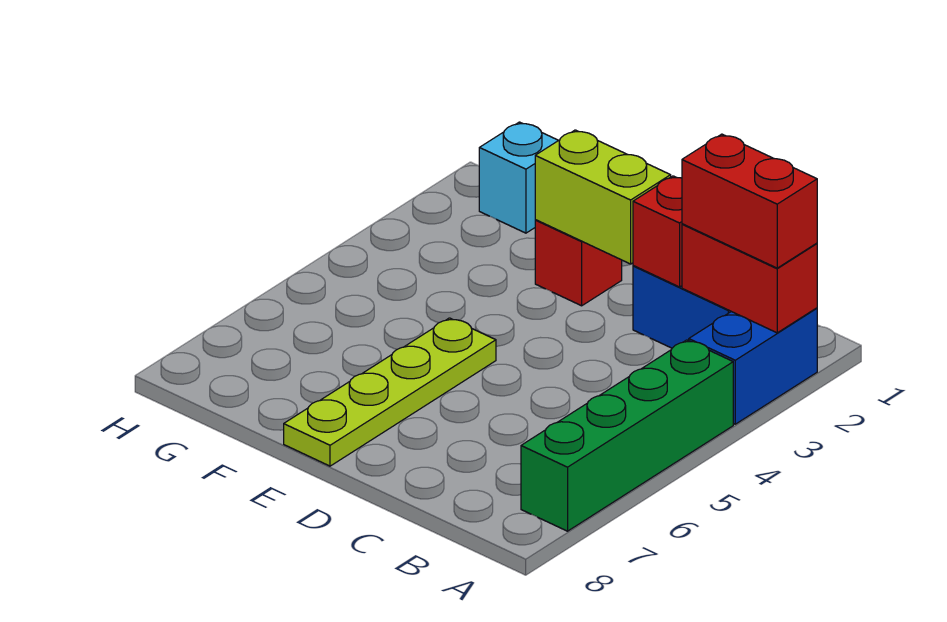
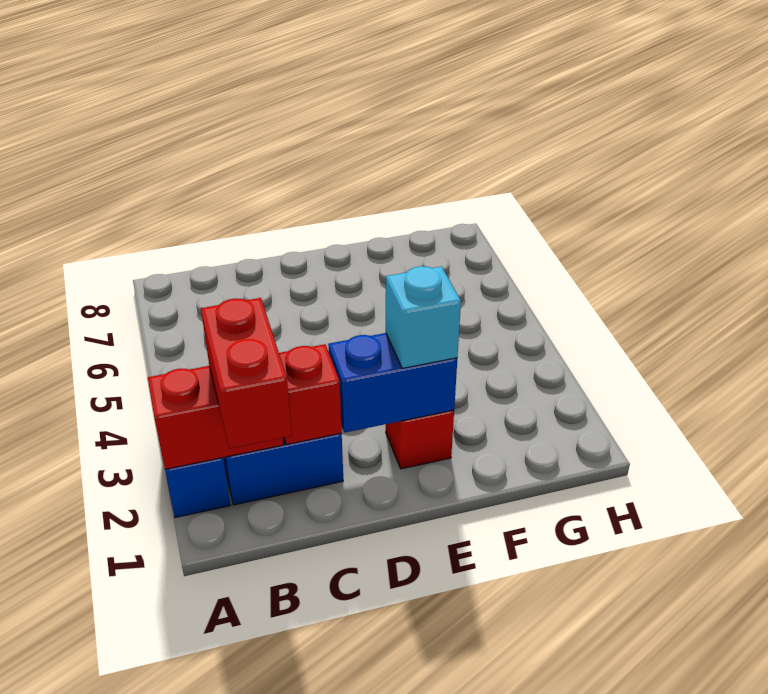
red brick A2:B2 level 3 -> red brick B1:B2 level 3
green brick A4:A7 level 1 -> none
lime brick D2:E2 level 2 -> blue brick D2:E2 level 2
lime plate E5:E8 level 1 -> none
cyan brick G1 level 1 -> cyan brick E2 level 3

